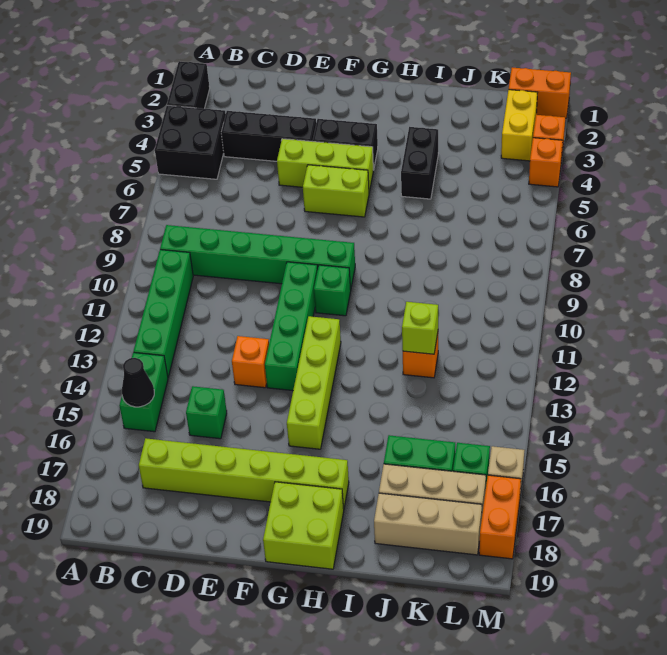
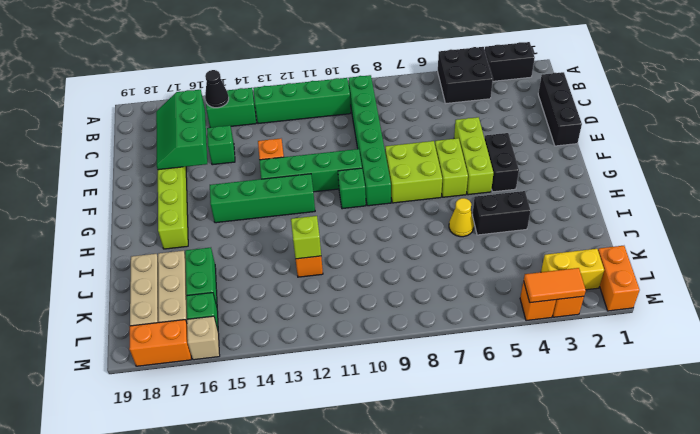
black brick C4:E4 level 1 -> black brick C1:E1 level 1
none -> green slope C16:E17 level 2 top 16
lime brick G12:G15 level 1 -> green brick G12:G15 level 1
lime brick G18:H19 level 1 -> lime brick F7:G8 level 1
none -> yellow cone I6 level 1
none -> orange tile M3:M4 level 2

